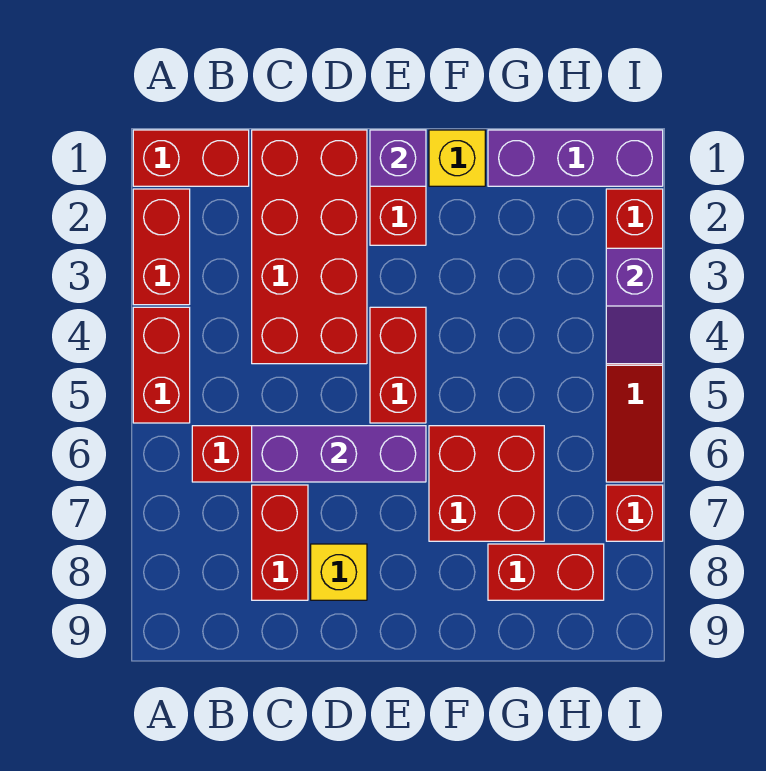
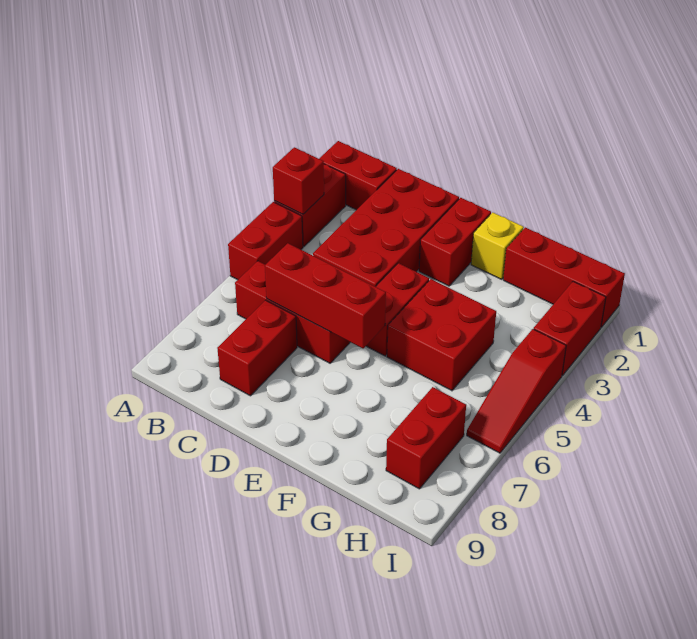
purple brick C6:E6 level 2 -> red brick C6:E6 level 2
yellow brick D8 level 1 -> none
purple brick E1 level 2 -> none
red brick F6:G7 level 1 -> red brick F4:G5 level 1
purple brick G1:I1 level 1 -> red brick G1:I1 level 1
red brick G8:H8 level 1 -> red brick H7:H8 level 1
purple slope I3:I4 level 2 top 3 -> none
red brick I7 level 1 -> red brick A3 level 2

